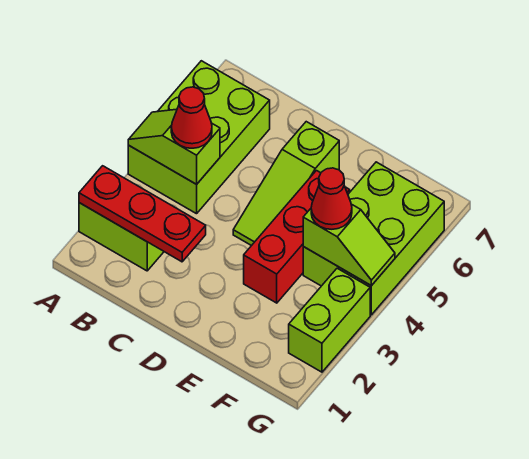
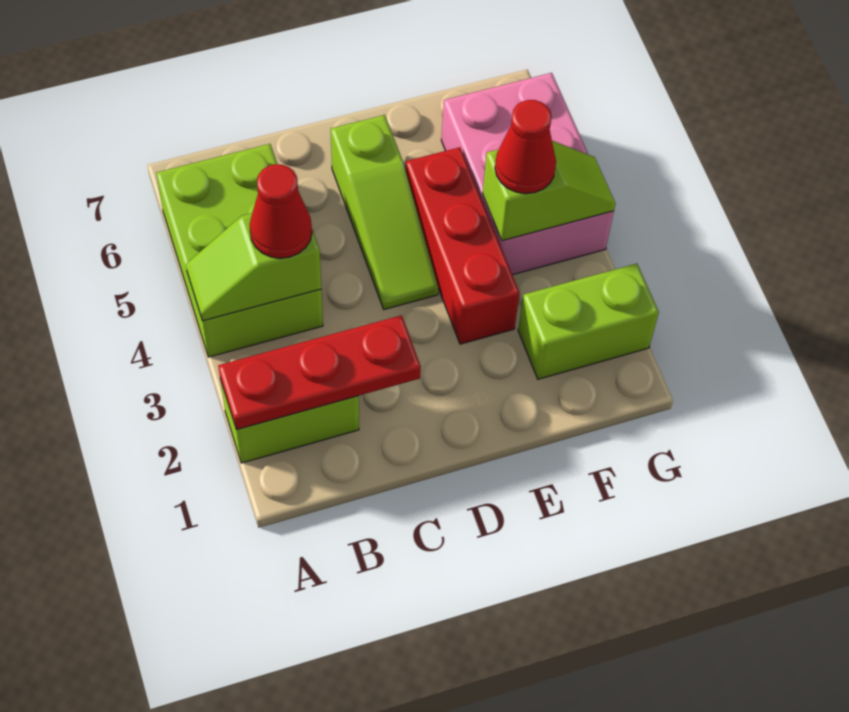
lime brick F4:G6 level 1 -> pink brick F4:G6 level 1
lime brick G2:G3 level 1 -> lime brick F2:G2 level 1

